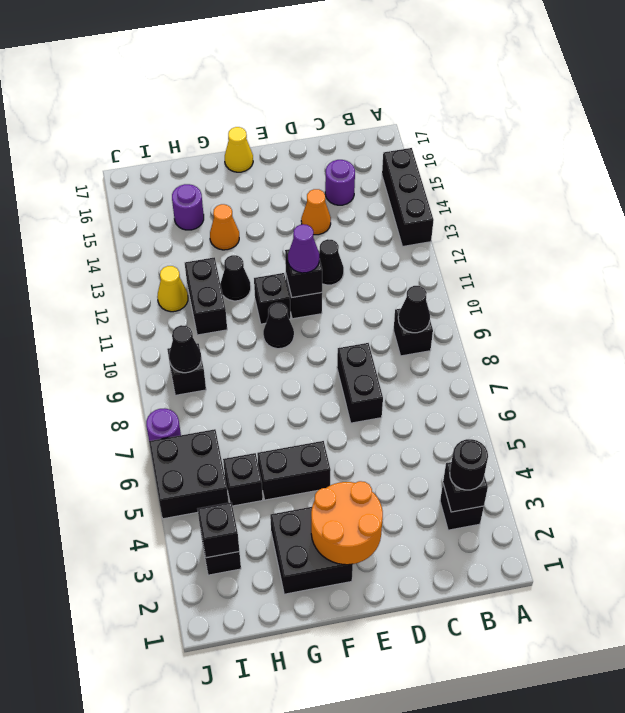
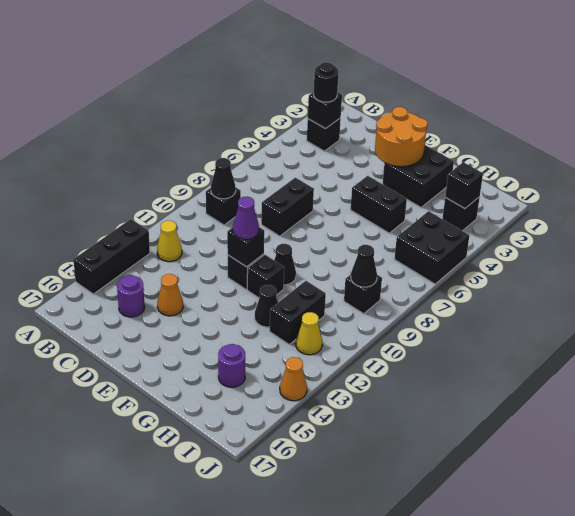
black cone D12 level 1 -> none
yellow cone F17 level 1 -> yellow cone B12 level 1
orange cone G14 level 1 -> orange cone J14 level 1
black brick H5 level 1 -> none
purple round brick J7 level 1 -> none

